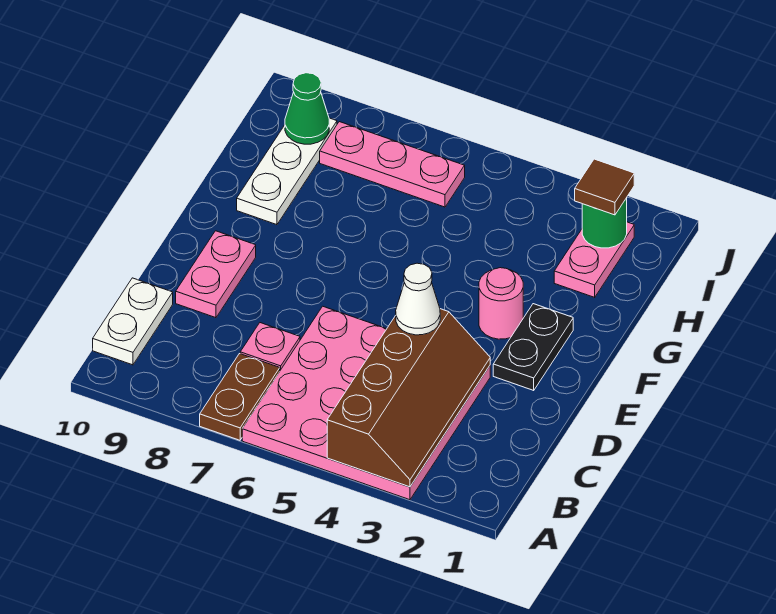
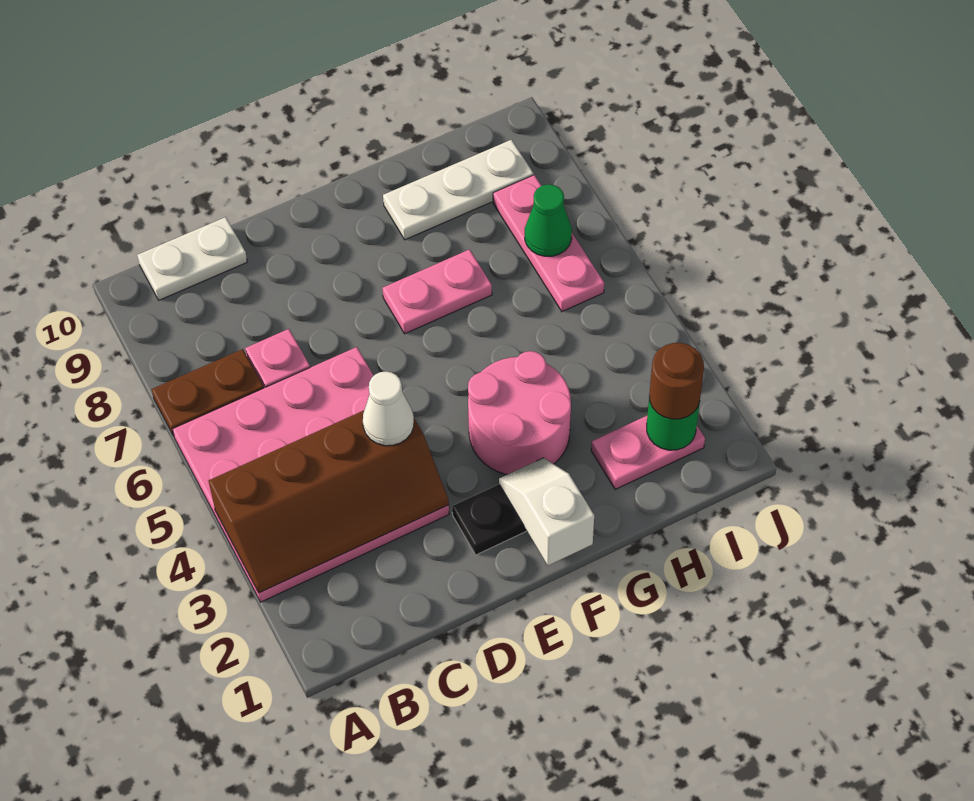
pink plate D9:E9 level 1 -> pink plate F7:G7 level 1
none -> white slope F1:F2 level 2 top 1
pink round brick F3 level 1 -> pink round brick F3:G4 level 1
brown tile I2 level 3 -> brown round brick I2 level 3
green cone I9 level 2 -> green cone I7 level 2

